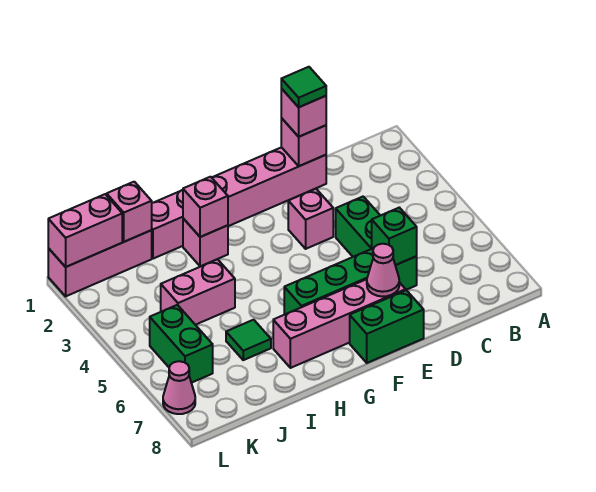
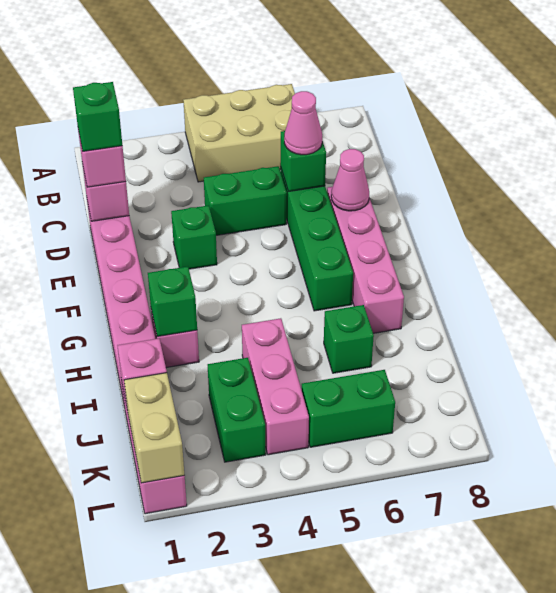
none -> tan brick A4:B6 level 1
green tile D1 level 4 -> green brick D1 level 4
pink brick E3 level 1 -> green brick E3 level 1
green brick E8:F8 level 1 -> green brick J3:K3 level 1
pink brick H2 level 2 -> green brick H2 level 2
pink brick I4:J4 level 1 -> pink brick I4:K4 level 1
green tile I6 level 1 -> green brick I6 level 1
pink brick K1:L1 level 2 -> tan brick K1:L1 level 2
pink cone L7 level 1 -> pink cone D6 level 3

